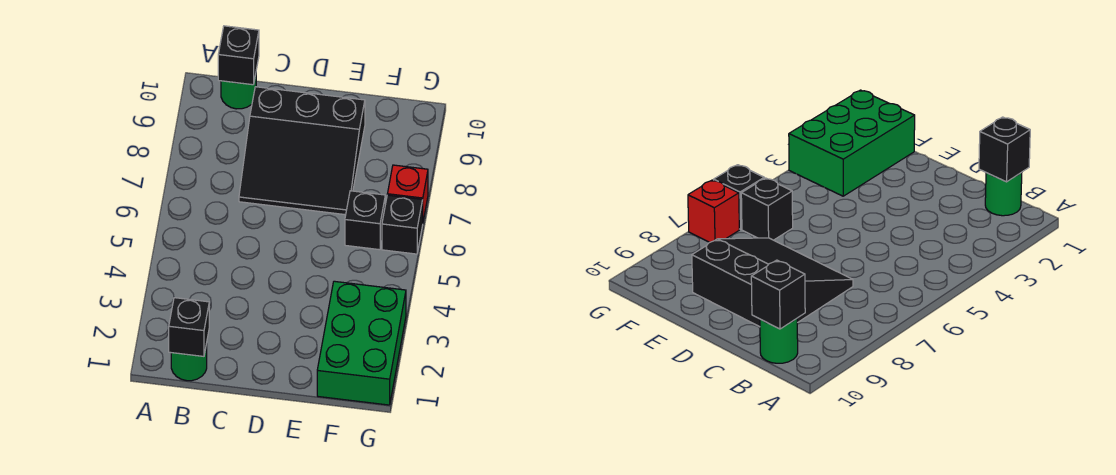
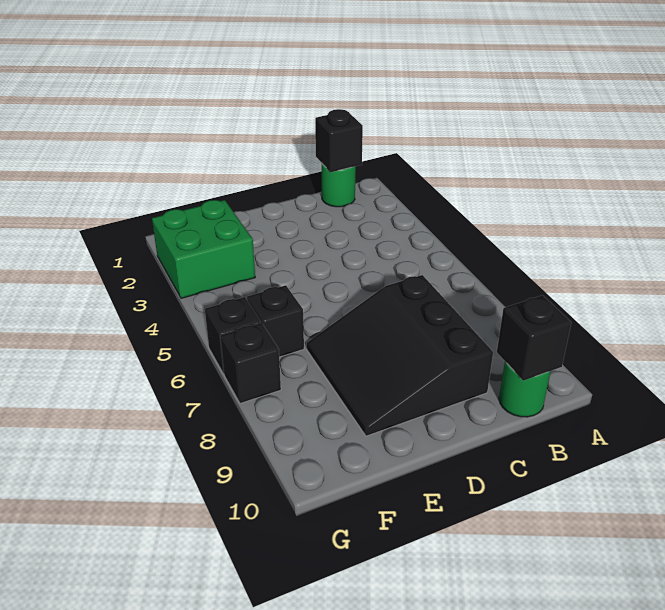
black slope C7:E9 level 1 top 9 -> black slope C7:E9 level 1 top C
green brick F1:G3 level 1 -> green brick F2:G3 level 1
red brick G7 level 1 -> black brick G7 level 1

